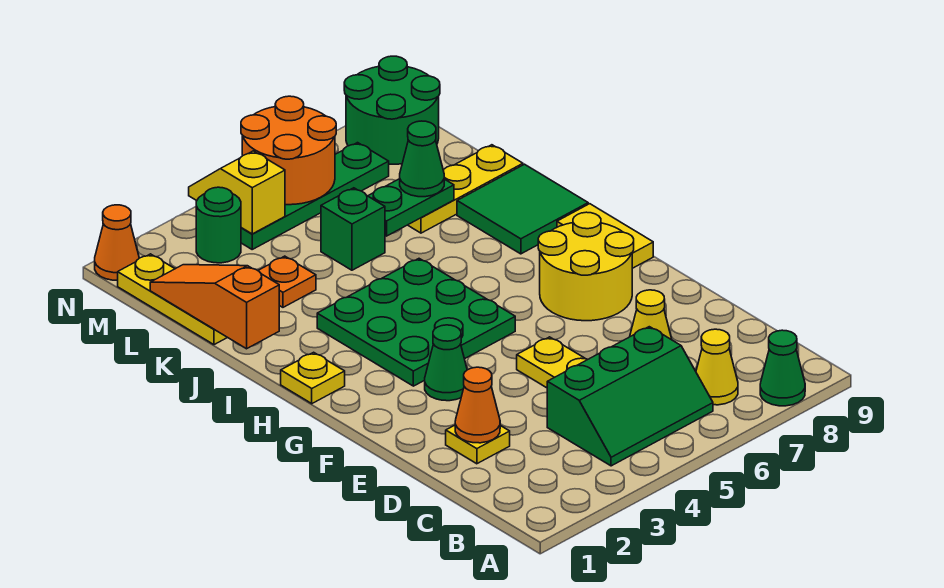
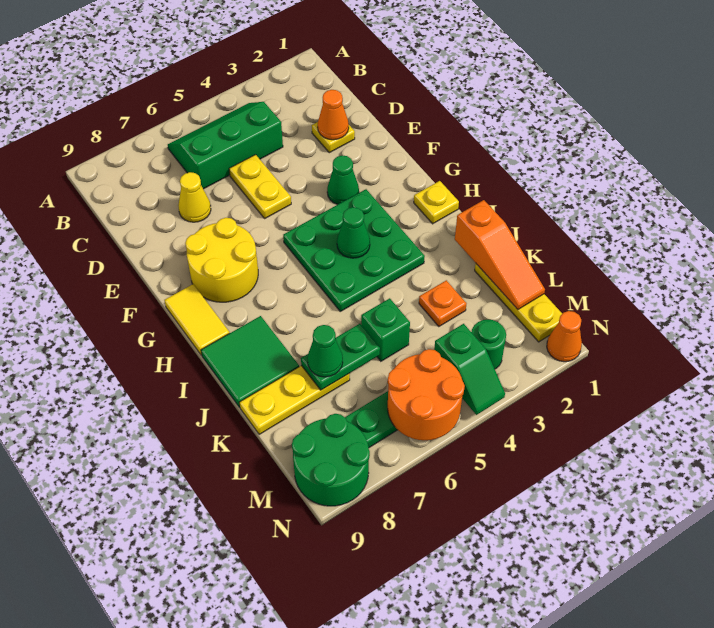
green cone A8 level 1 -> green cone H4 level 2
yellow cone B7 level 1 -> none
yellow slope M4:N4 level 2 top M -> green slope M4:N4 level 2 top M

